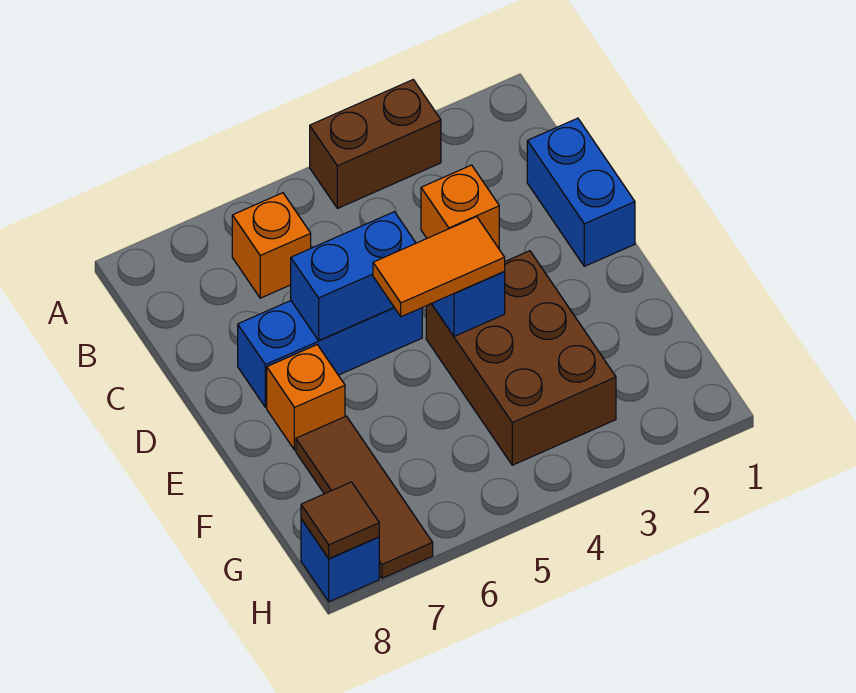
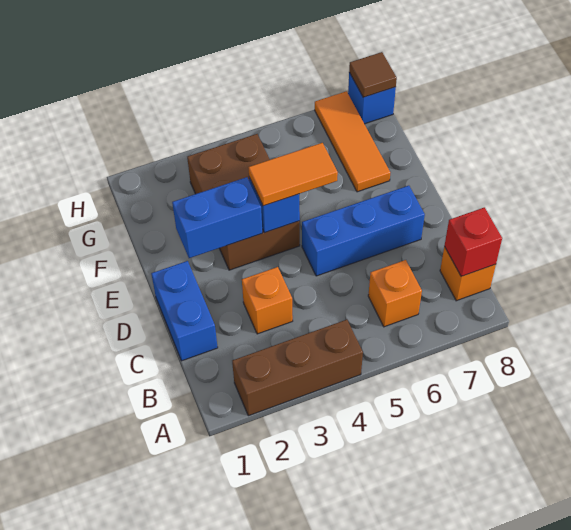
brown brick A3:A4 level 1 -> brown brick A2:A4 level 1
none -> red brick B8 level 2
blue brick D5:D6 level 2 -> blue brick E2:E3 level 2
orange brick E7 level 1 -> orange brick B8 level 1
brown tile F7:H7 level 1 -> orange tile F7:H7 level 1

